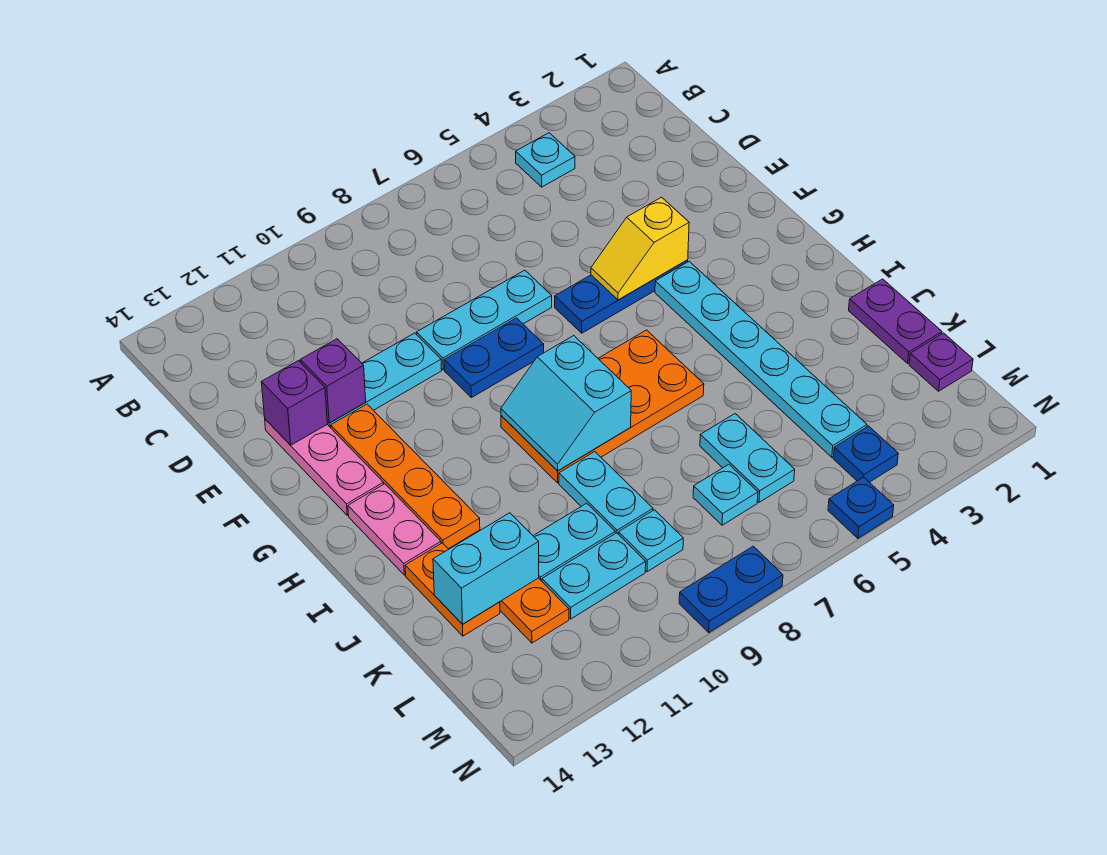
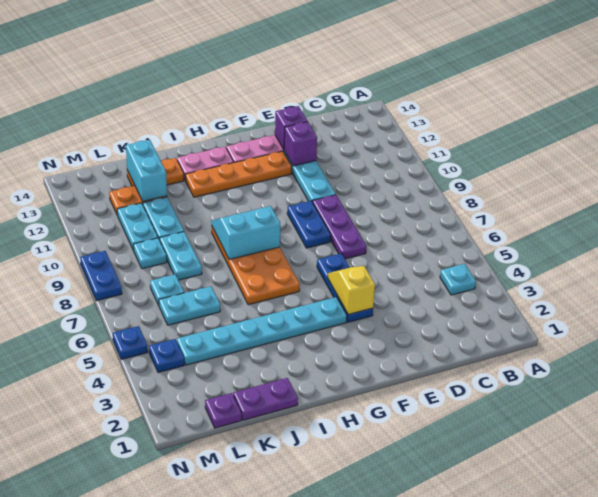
cyan plate E7:E9 level 1 -> purple plate E7:E9 level 1
cyan plate J9:K9 level 1 -> cyan plate K8:K9 level 1

